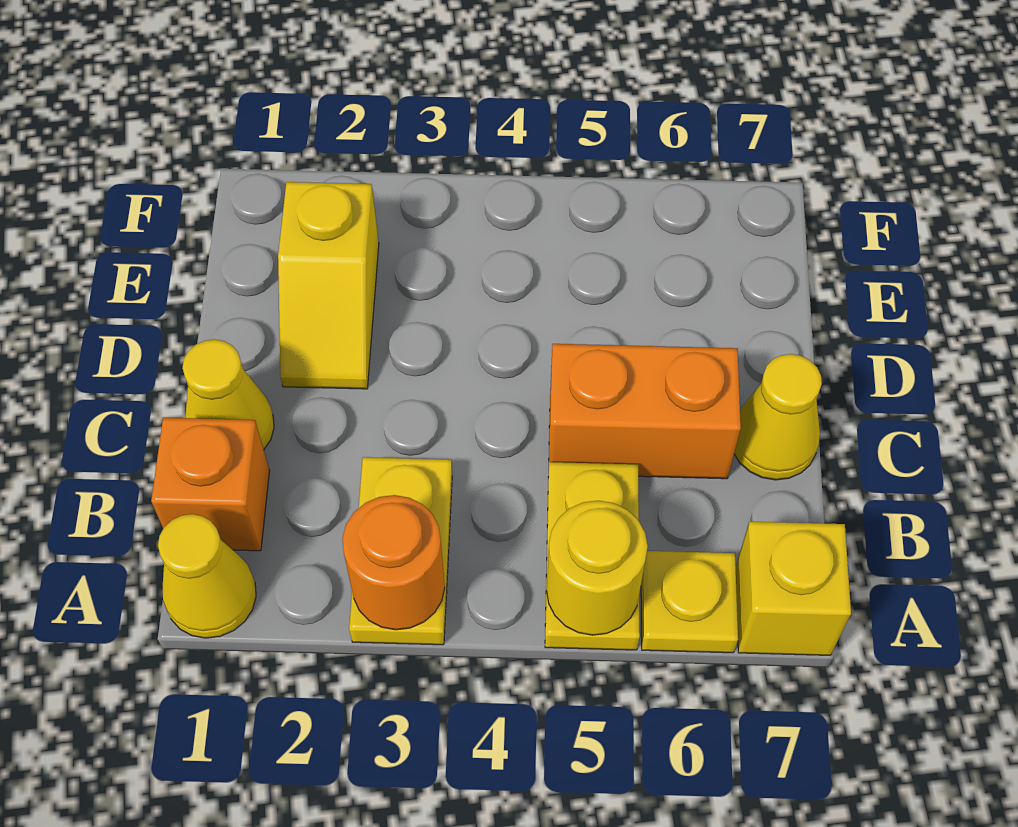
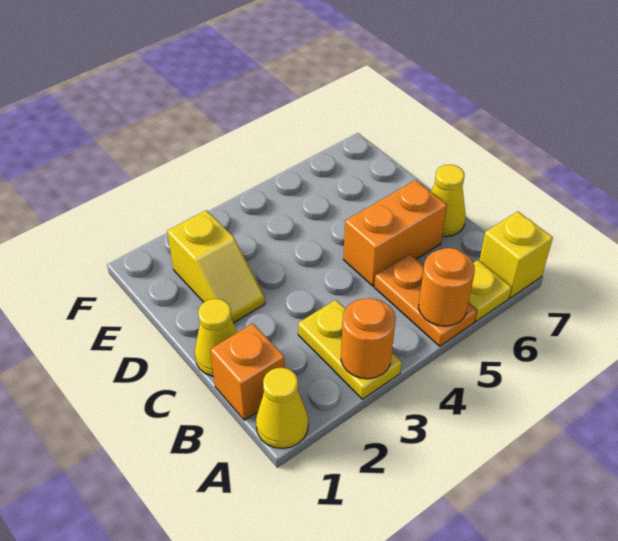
yellow plate A5:B5 level 1 -> orange plate A5:B5 level 1
yellow round brick A5 level 2 -> orange round brick A5 level 2

